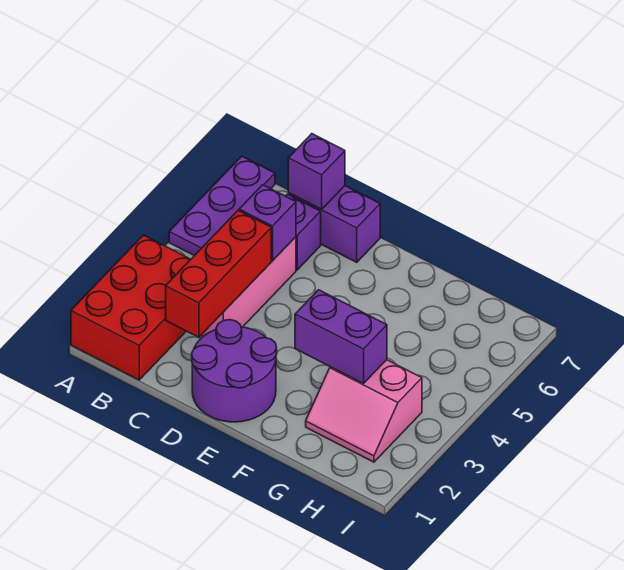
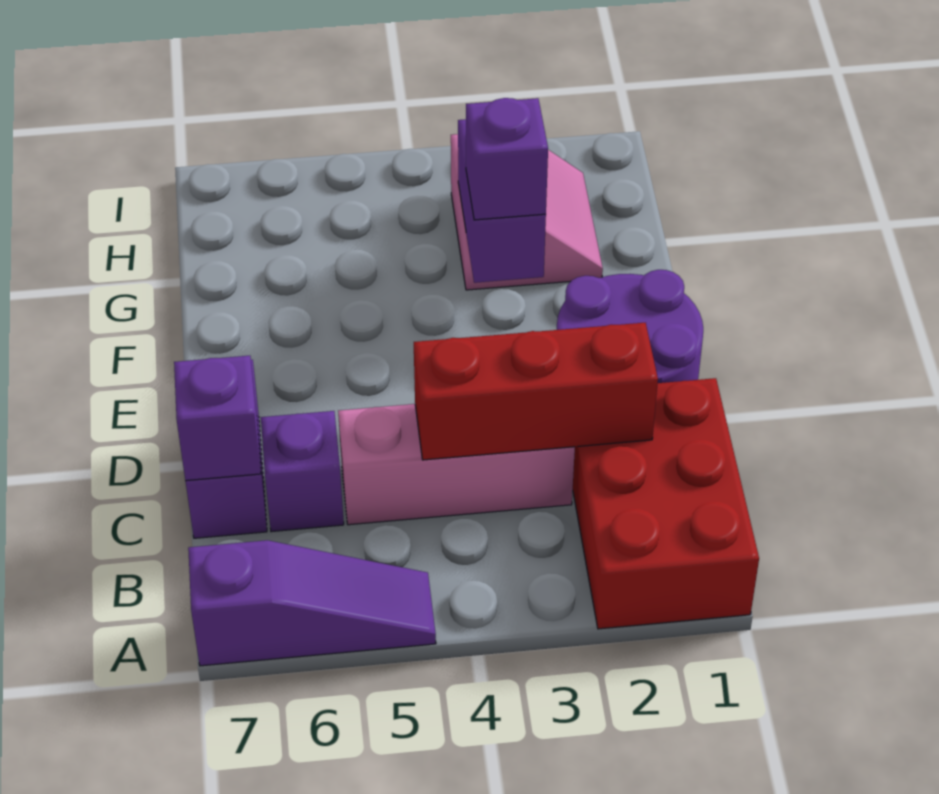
red brick A1:B3 level 1 -> red brick A1:C2 level 1
purple plate A5:A7 level 1 -> purple slope A5:A7 level 1 top 7
purple brick C5 level 2 -> purple brick F3 level 3

